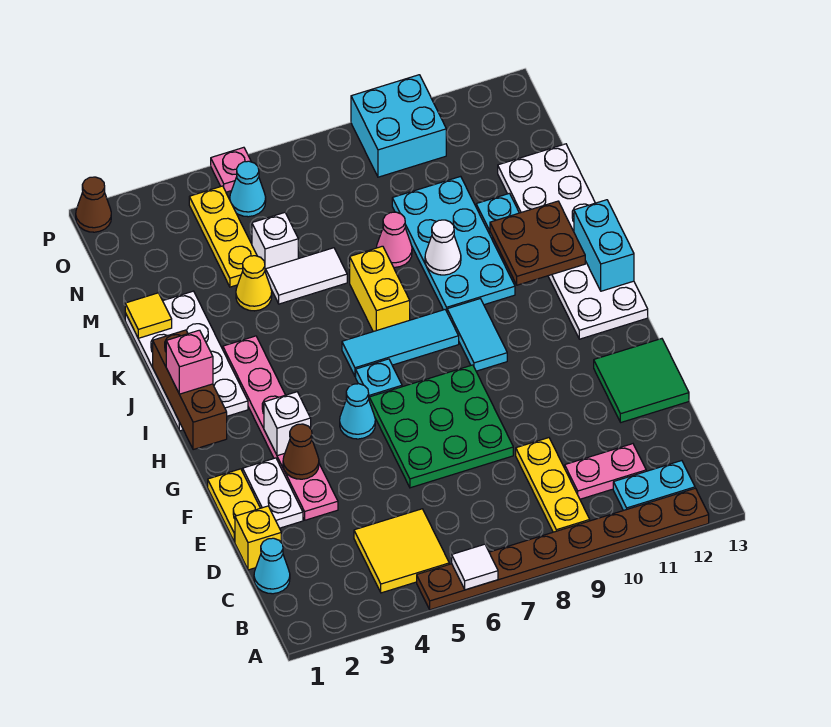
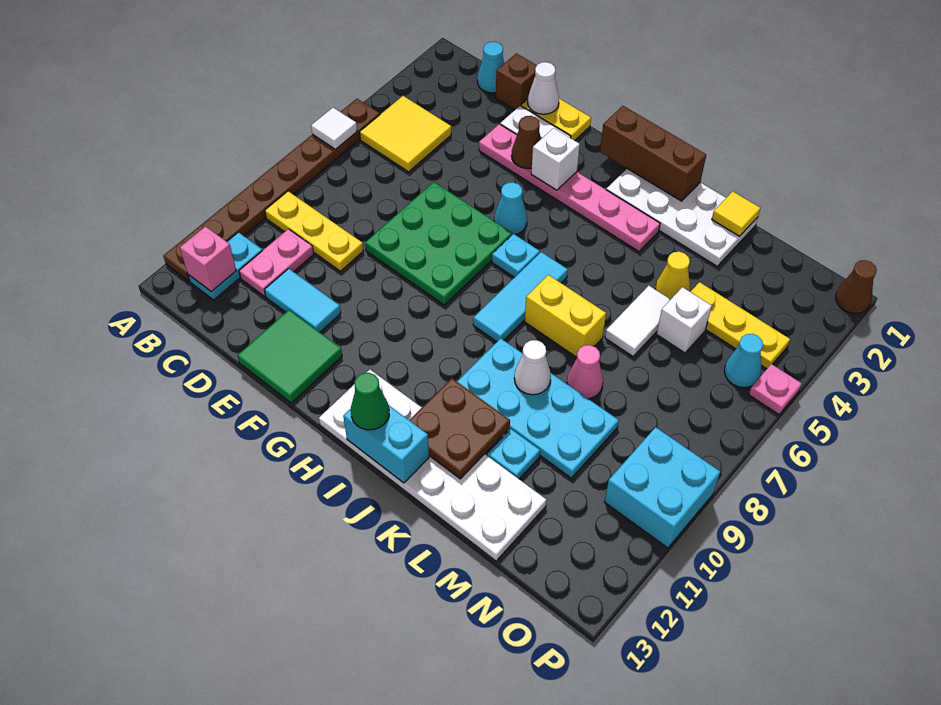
yellow brick D1 level 1 -> brown brick D1 level 1
none -> white cone E1 level 2
cyan tile H9:I9 level 1 -> cyan tile D11:E11 level 1
pink brick I1 level 3 -> pink brick B12 level 2
none -> green cone I13 level 3

